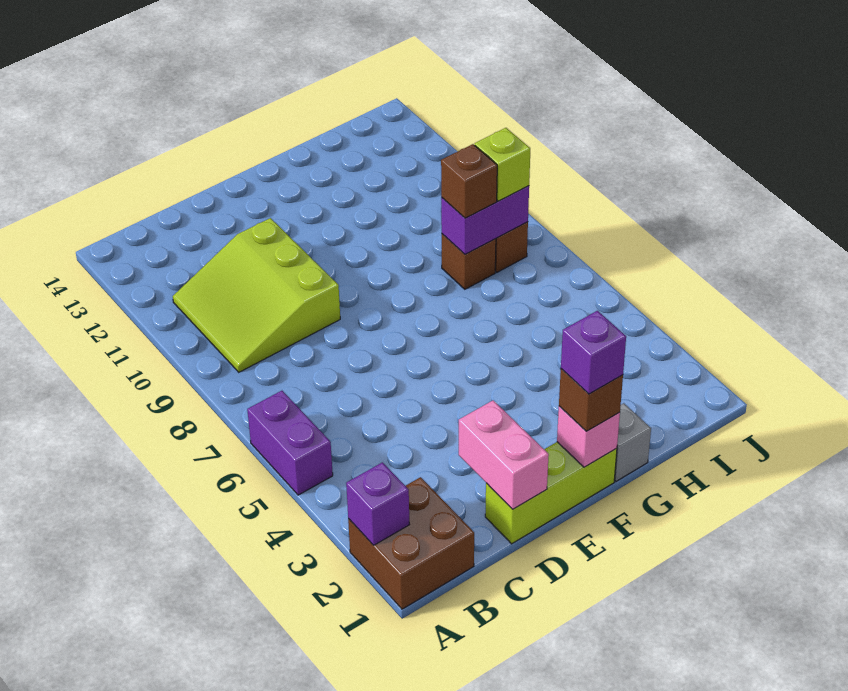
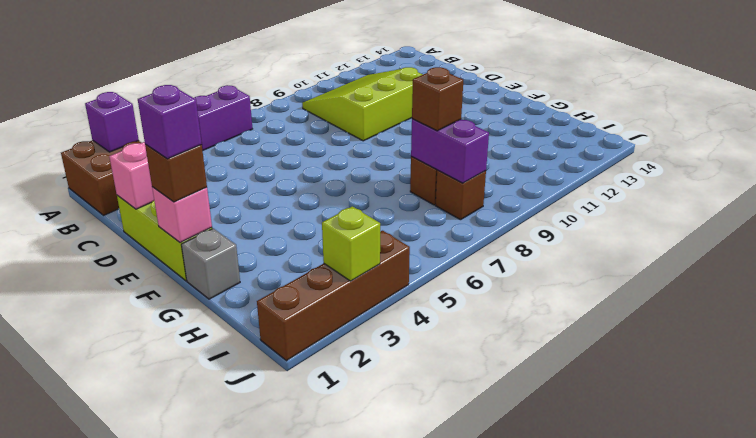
lime brick I8 level 3 -> lime brick J3 level 2
none -> brown brick J1:J4 level 1

